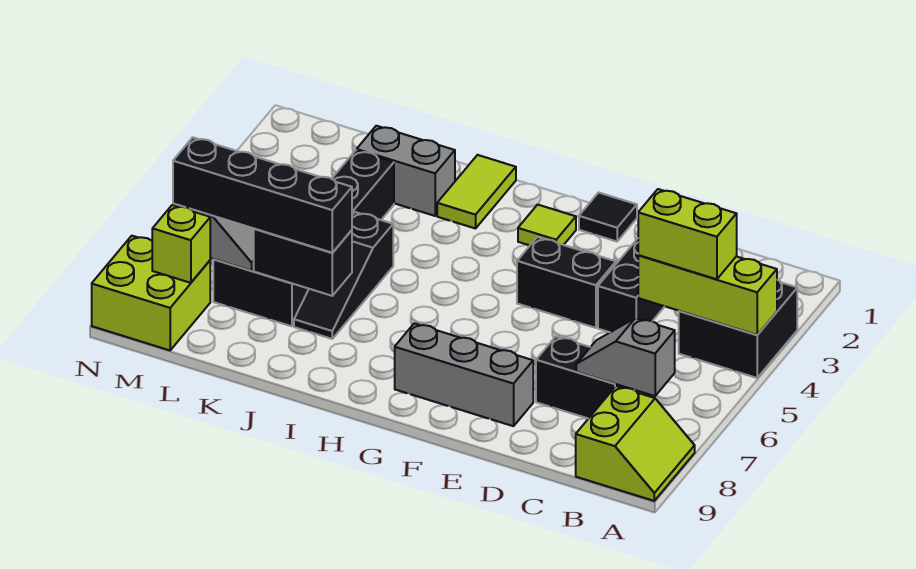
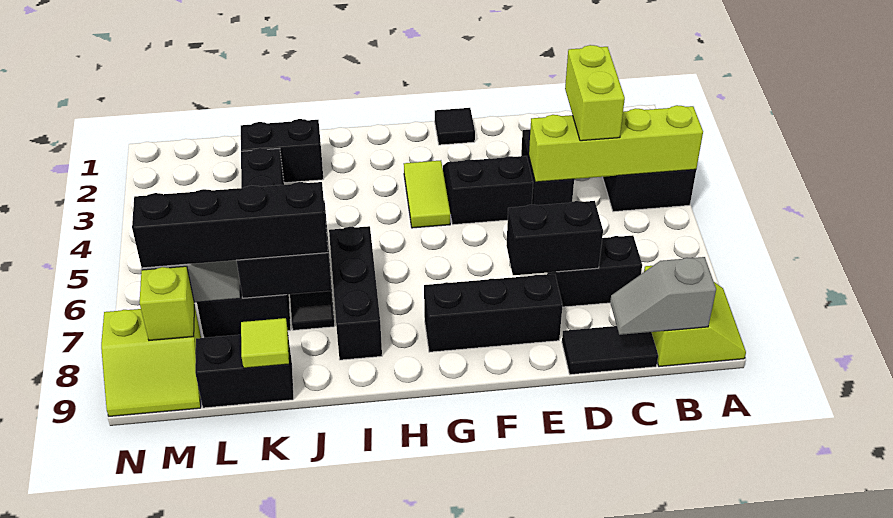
lime brick A4:C4 level 2 -> lime brick A4:D4 level 2
lime brick B4:C4 level 3 -> lime brick C3:C4 level 3
grey slope B7:C7 level 2 top B -> grey slope B9:C9 level 2 top B
none -> black tile C9:D9 level 1
none -> black brick D7:E7 level 2
grey brick E8:G8 level 1 -> black brick E8:G8 level 1
lime tile G2 level 1 -> lime tile K9 level 2
lime tile I1:I2 level 1 -> lime tile G3:G4 level 1
none -> black brick I6:I8 level 1
grey brick J2:K2 level 1 -> black brick J2:K2 level 1
none -> black brick K9:L9 level 1
lime brick M8:N9 level 1 -> lime slope M8:N9 level 1 top 8

